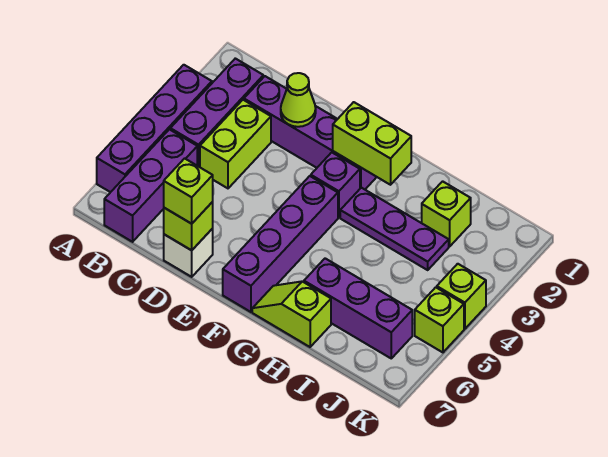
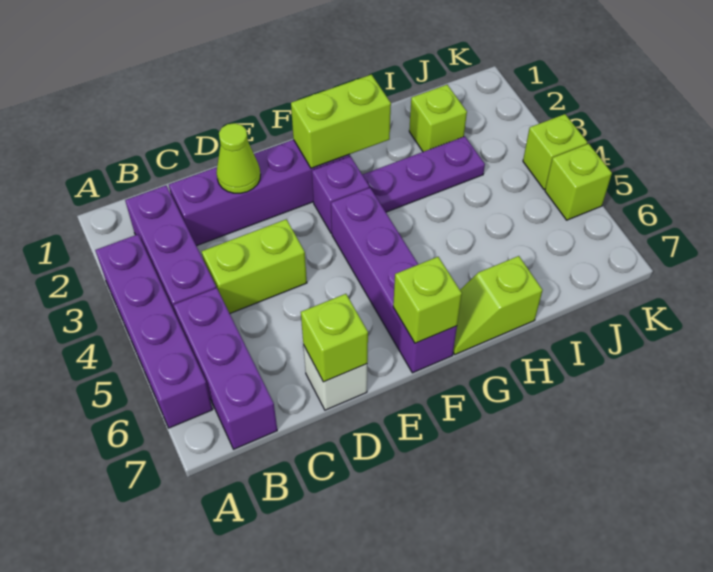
lime brick C3:C4 level 1 -> lime brick C4:D4 level 1
lime brick D7 level 3 -> lime brick F7 level 2
purple brick H6:J6 level 1 -> none

